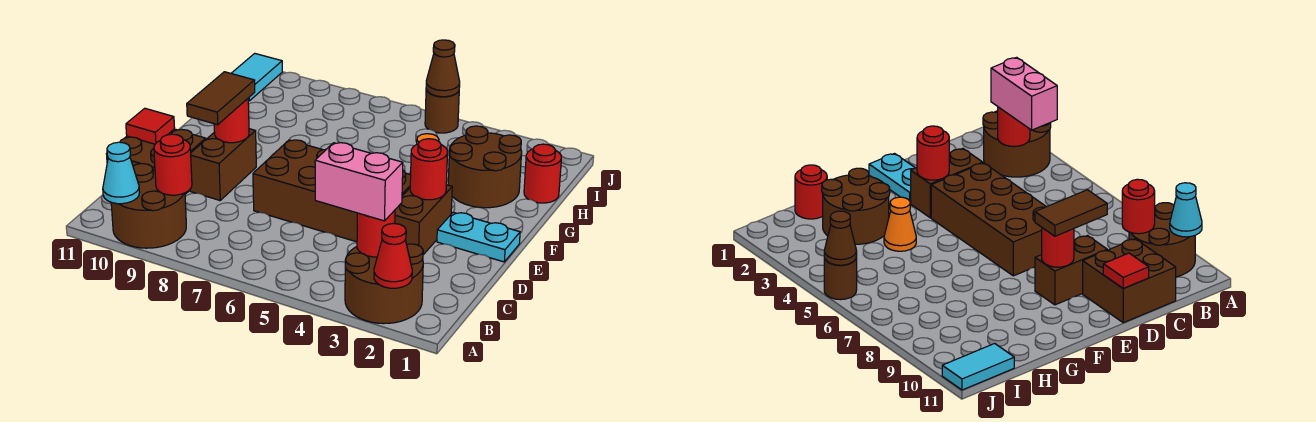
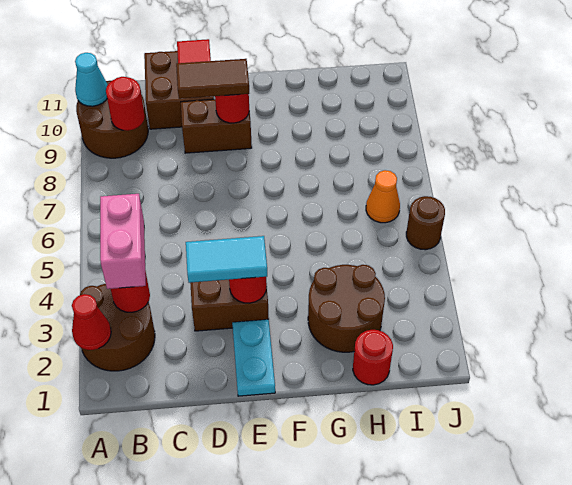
brown brick D4:E7 level 1 -> none
orange cone G4 level 1 -> orange cone I6 level 1
cyan tile I11:J11 level 1 -> cyan tile D3:E3 level 3
brown cone J5 level 2 -> none

